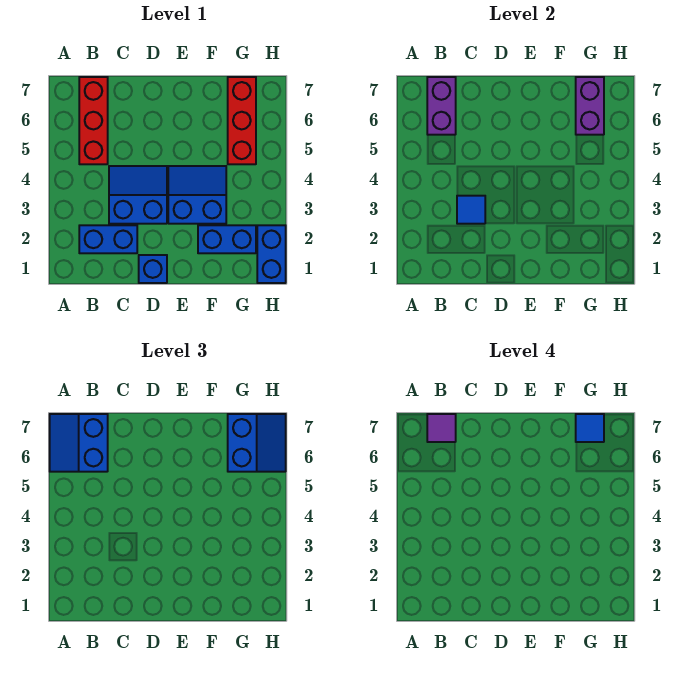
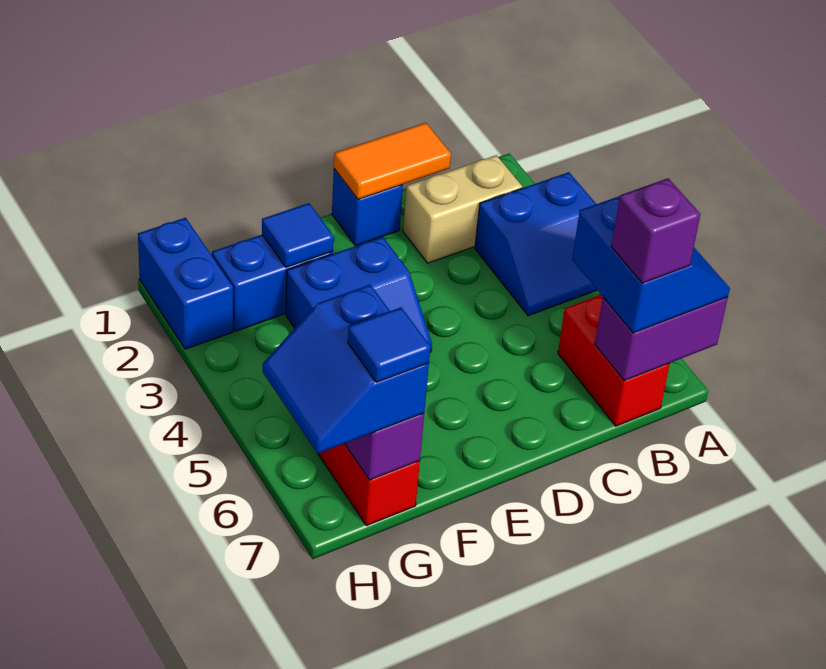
blue brick B2:C2 level 1 -> tan brick B2:C2 level 1
red brick B5:B7 level 1 -> red brick B6:B7 level 1
purple brick B6:B7 level 2 -> purple brick A7:B7 level 2
purple tile B7 level 4 -> purple brick B7 level 4
none -> orange tile C1:D1 level 2
blue slope C3:D4 level 1 top 3 -> blue slope A3:B4 level 1 top 3
blue tile C3 level 2 -> blue tile F2 level 2

